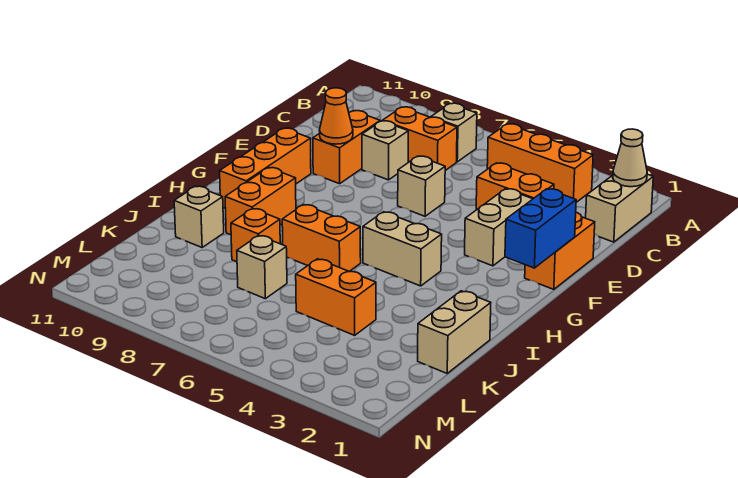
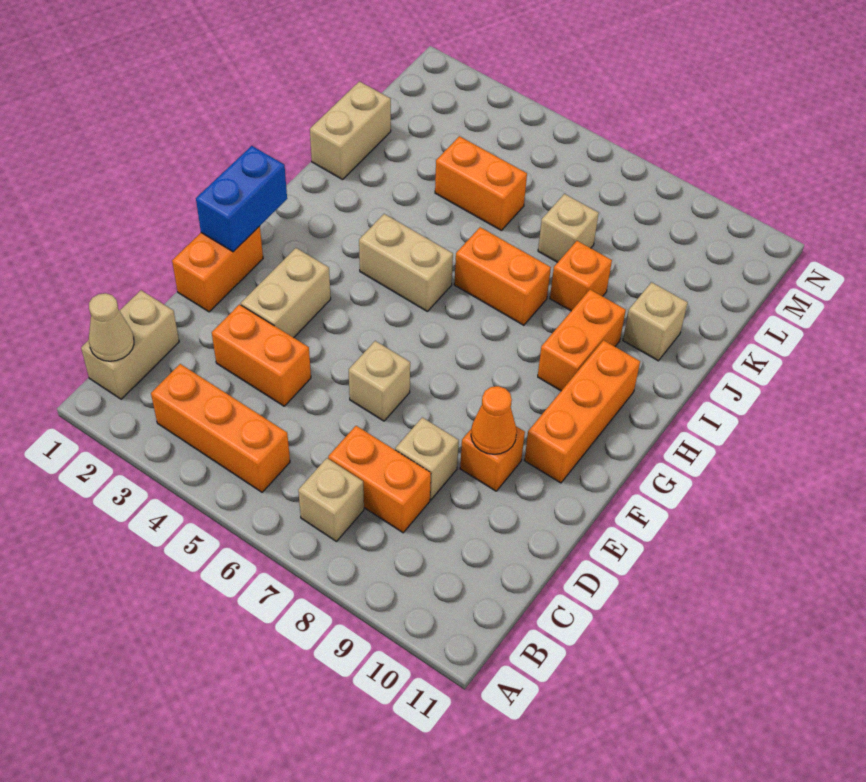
orange brick D9:E9 level 1 -> orange brick E9 level 1

